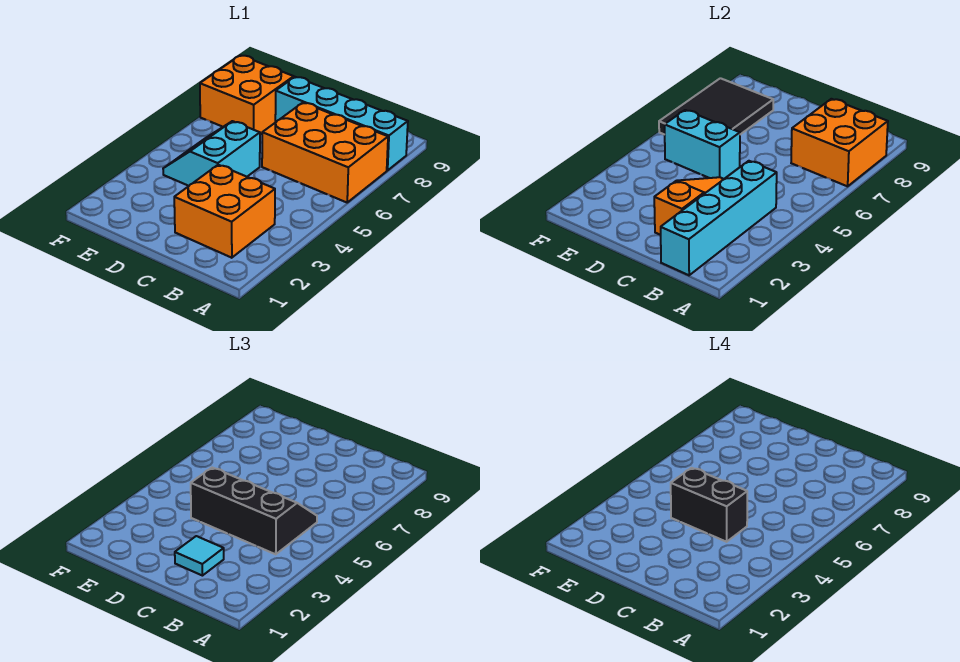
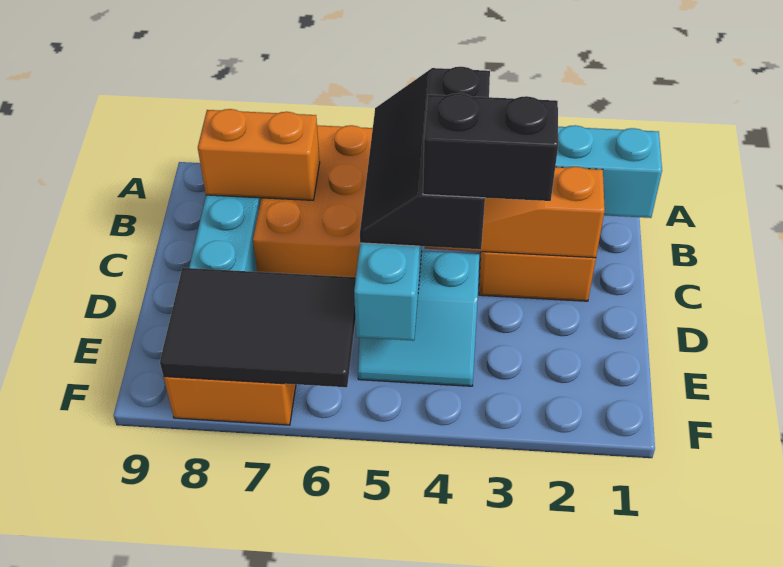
orange brick A7:B8 level 2 -> orange brick B7:B8 level 2
cyan tile C2 level 3 -> none
black brick C4:D4 level 4 -> black brick D3:D4 level 4

